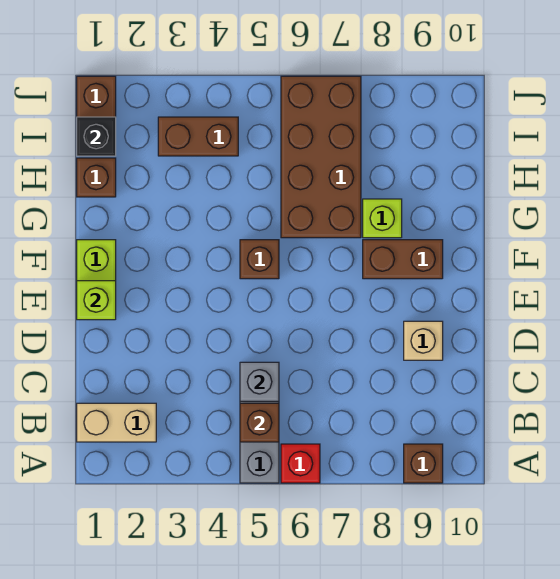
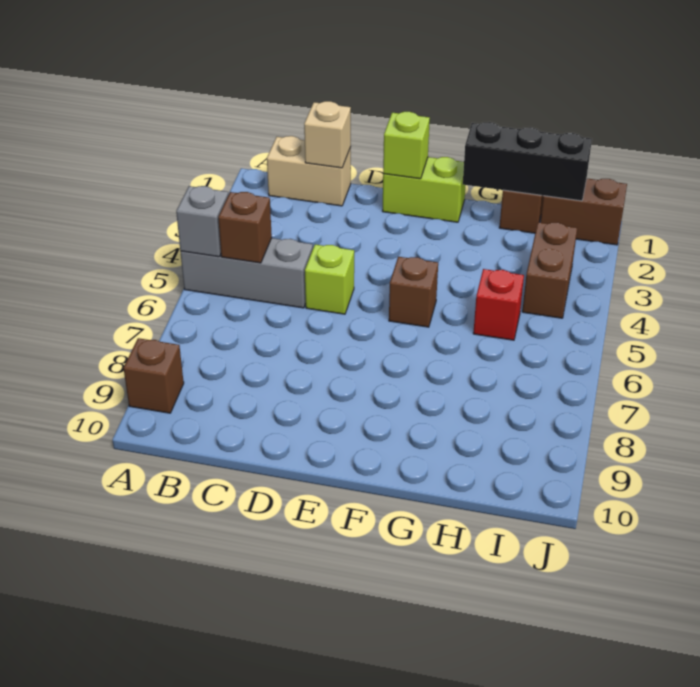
red brick A6 level 1 -> red brick H5 level 1
tan brick B1:B2 level 1 -> tan brick B1:C1 level 1
grey brick C5 level 2 -> grey brick A5 level 2
tan brick D9 level 1 -> tan brick C1 level 2
brown brick F8:F9 level 1 -> none
brown brick G6:J7 level 1 -> none
lime brick G8 level 1 -> lime brick D5 level 1
black brick I1 level 2 -> black brick G1:I1 level 2

